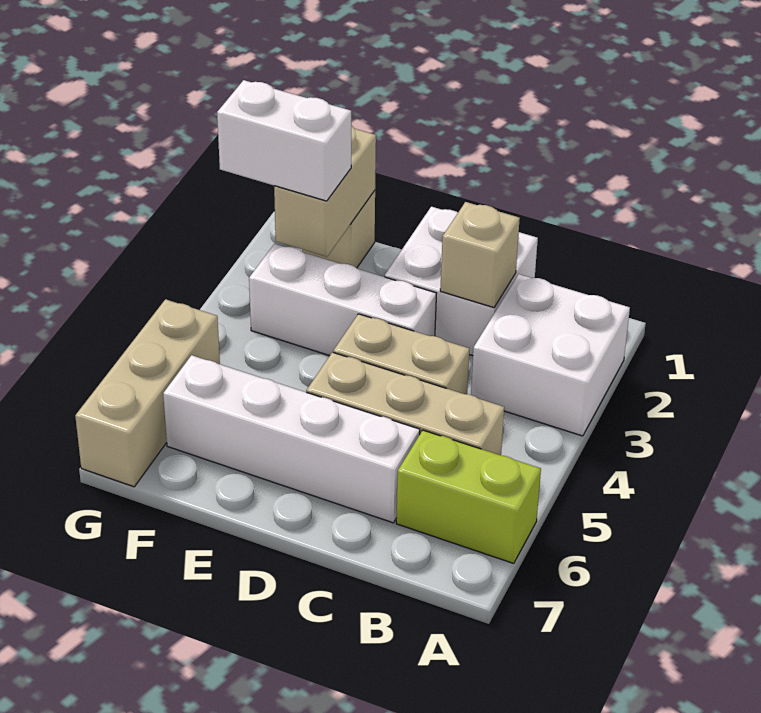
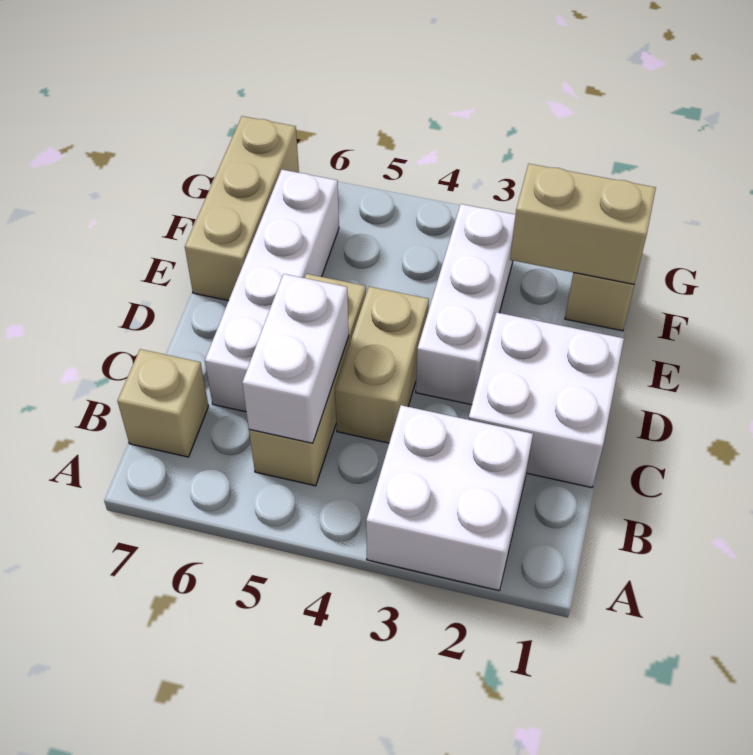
lime brick A6:B6 level 1 -> none
tan brick C2 level 2 -> tan brick B7 level 1
white brick F2:G2 level 3 -> white brick B5:C5 level 2
tan brick G5:G7 level 1 -> tan brick E7:G7 level 1

